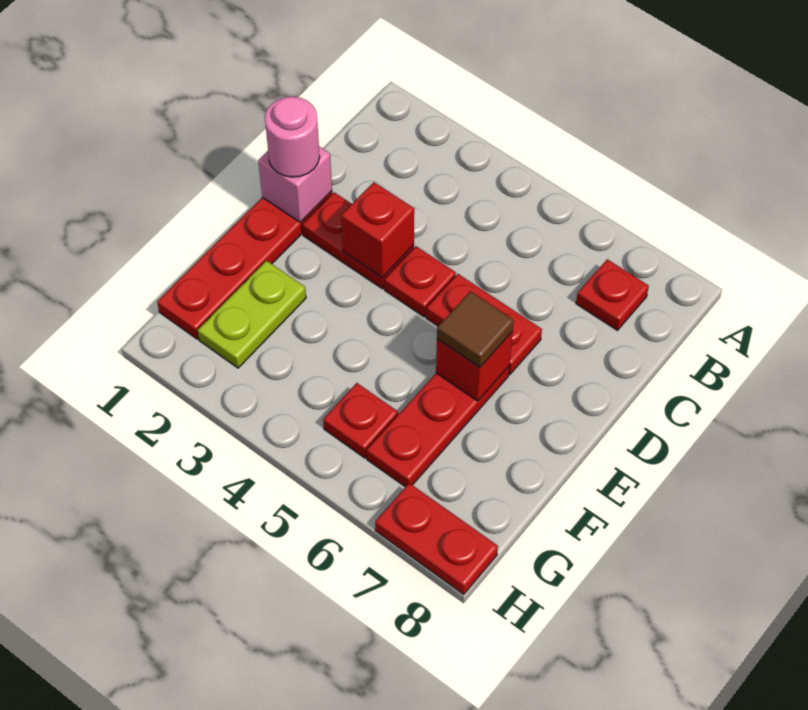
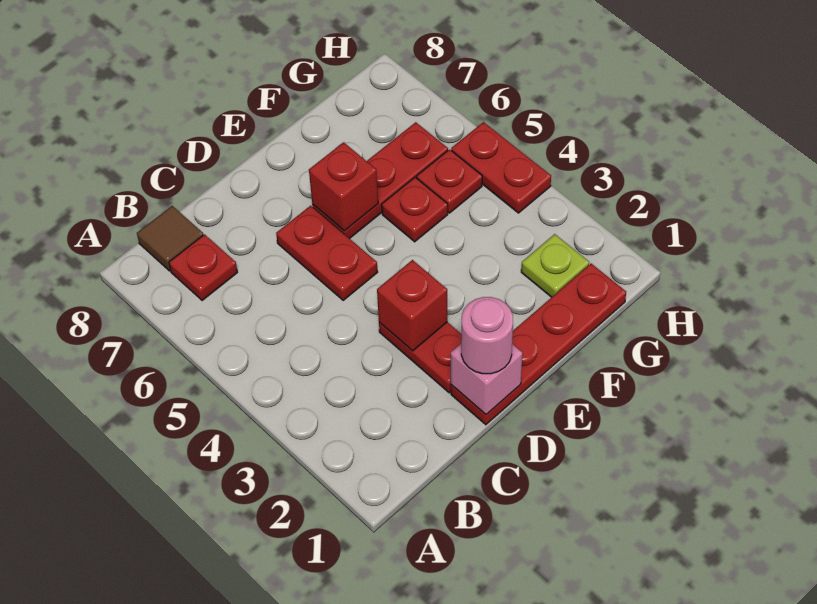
red plate D4 level 1 -> red plate F5 level 1
brown tile E6 level 3 -> brown tile B8 level 1
lime plate F2:G2 level 1 -> lime plate G2 level 1
red plate H7:H8 level 1 -> red plate H4:H5 level 1

